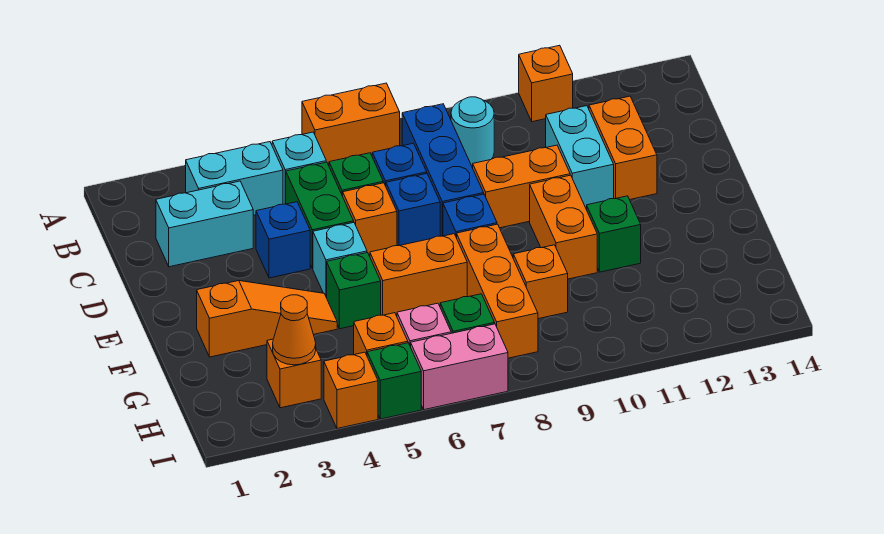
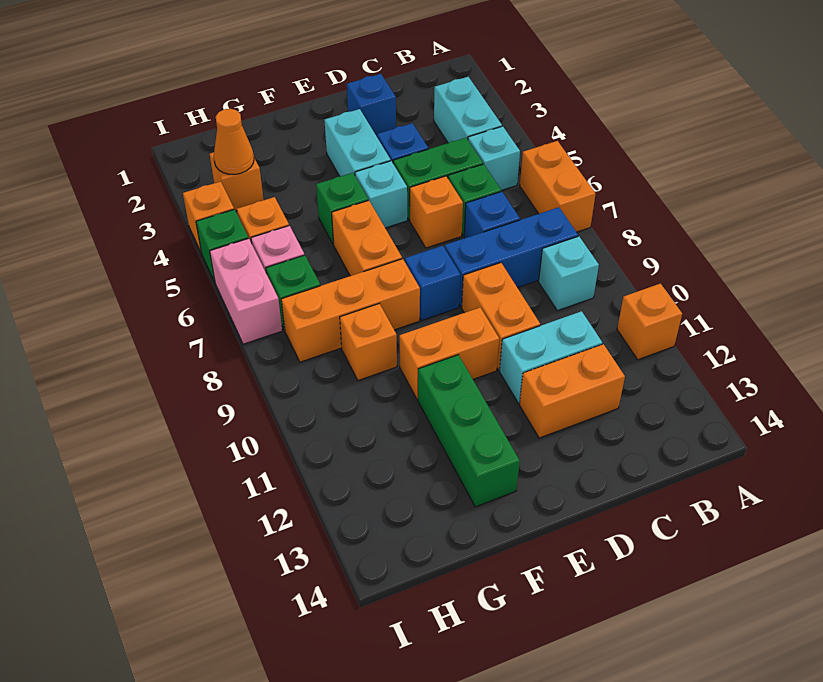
cyan round brick B9 level 1 -> cyan brick B9 level 1
cyan brick C2:C3 level 1 -> cyan brick E3:E4 level 1
blue brick D7 level 1 -> blue brick D2 level 1
orange slope F2:F4 level 1 top 2 -> none
green brick F11 level 1 -> green brick F11:F13 level 1

